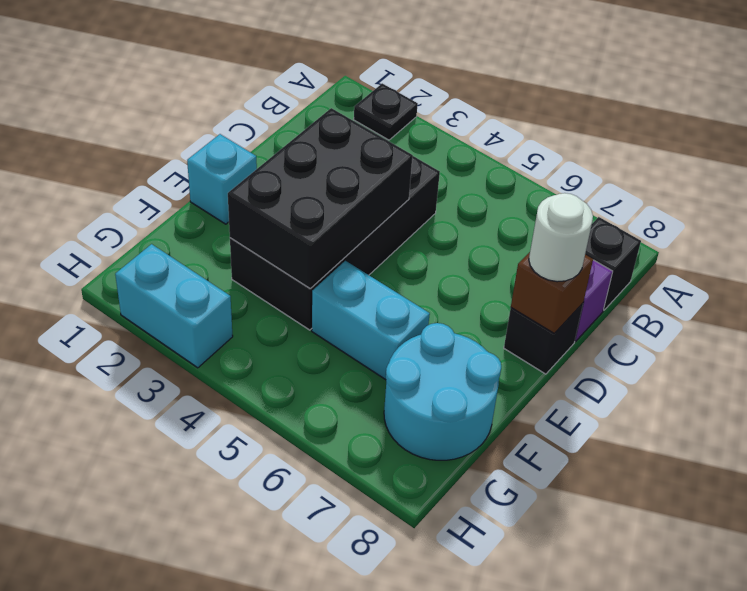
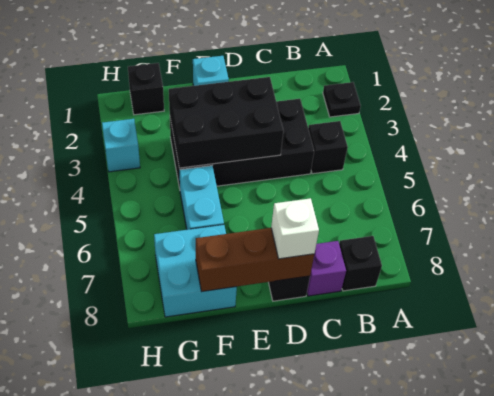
none -> black brick B4 level 1
brown brick D8 level 2 -> brown brick D8:F8 level 2
white round brick D8 level 3 -> white brick D8 level 3
cyan round brick F7:G8 level 1 -> cyan brick F7:G8 level 1
none -> black brick G1 level 1
cyan brick H2:H3 level 1 -> cyan brick H3 level 1

